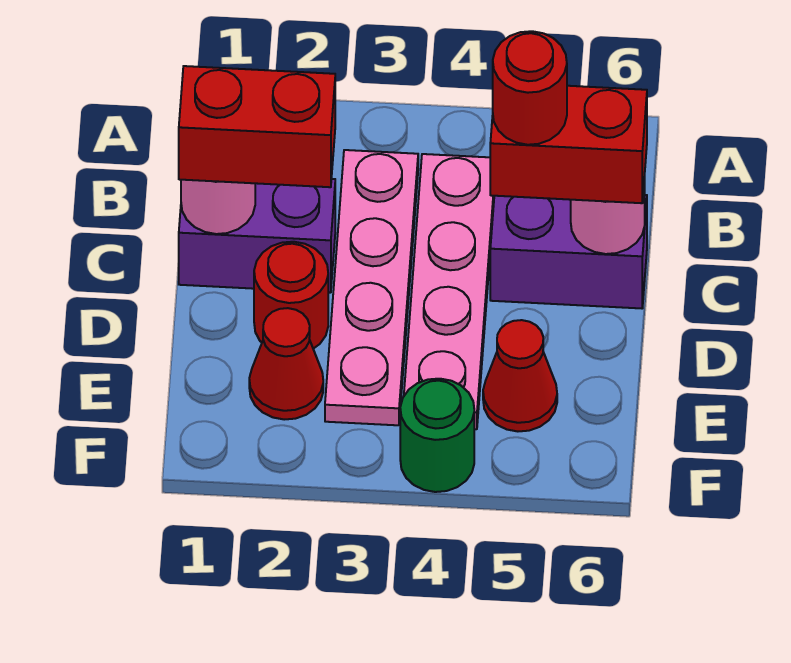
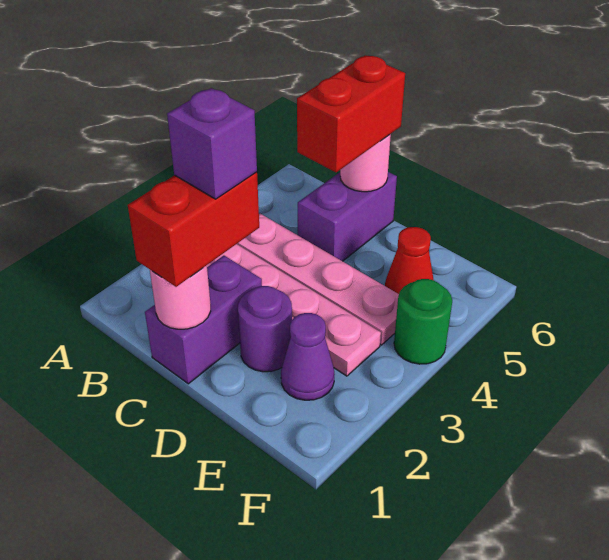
none -> purple brick C2 level 4
red round brick C5 level 4 -> none
red round brick D2 level 1 -> purple round brick D2 level 1
red cone E2 level 1 -> purple cone E2 level 1

